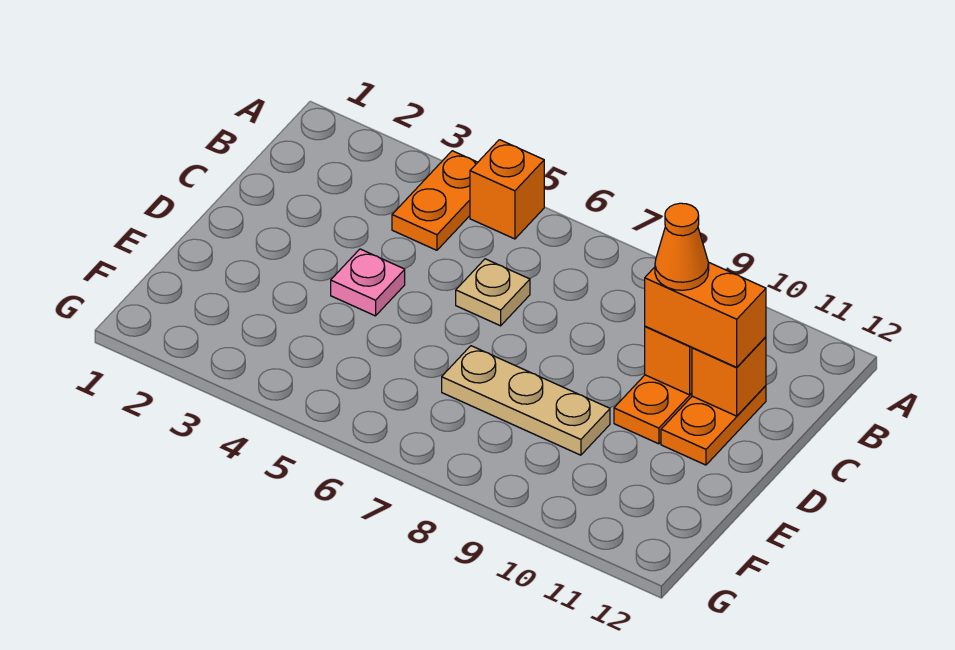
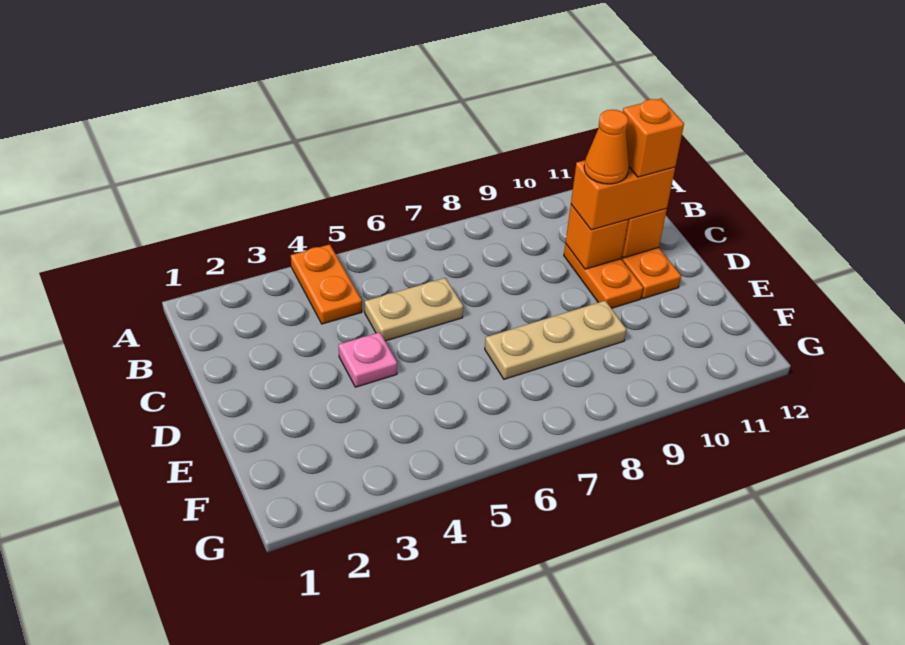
orange brick A5 level 1 -> orange brick C11 level 4
tan plate C6 level 1 -> tan plate C5:C6 level 1

